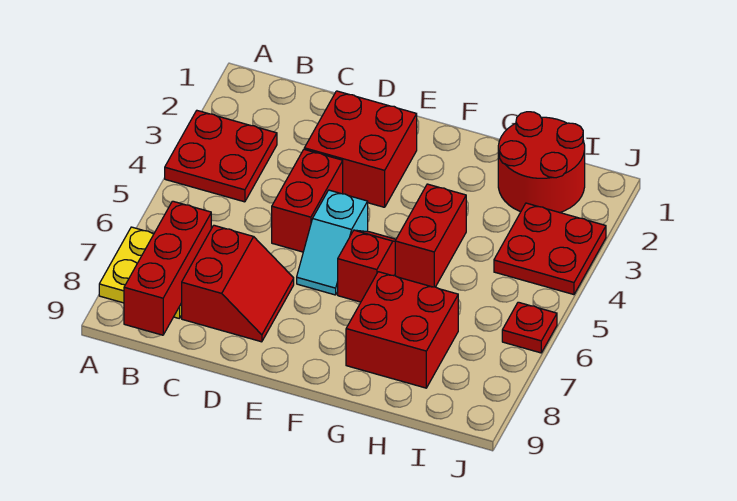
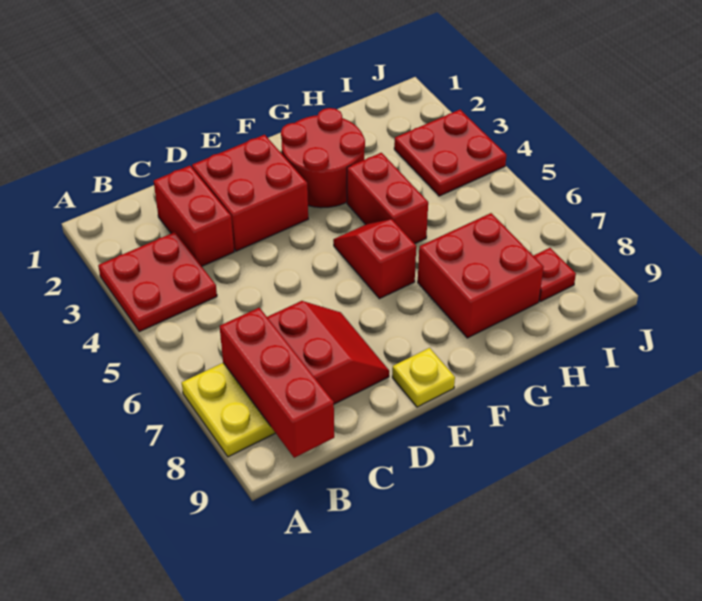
red brick D4:D5 level 1 -> red brick C2:C3 level 1
cyan slope E5:E6 level 1 top 5 -> none
none -> yellow plate E9 level 1
red round brick H1:I2 level 1 -> red round brick F2:G3 level 1
red plate J6 level 1 -> red plate I8 level 1

